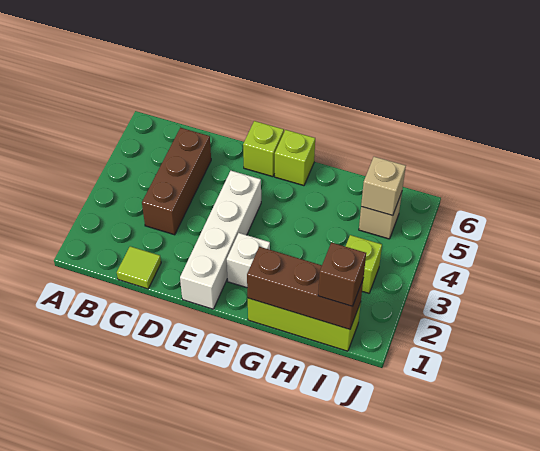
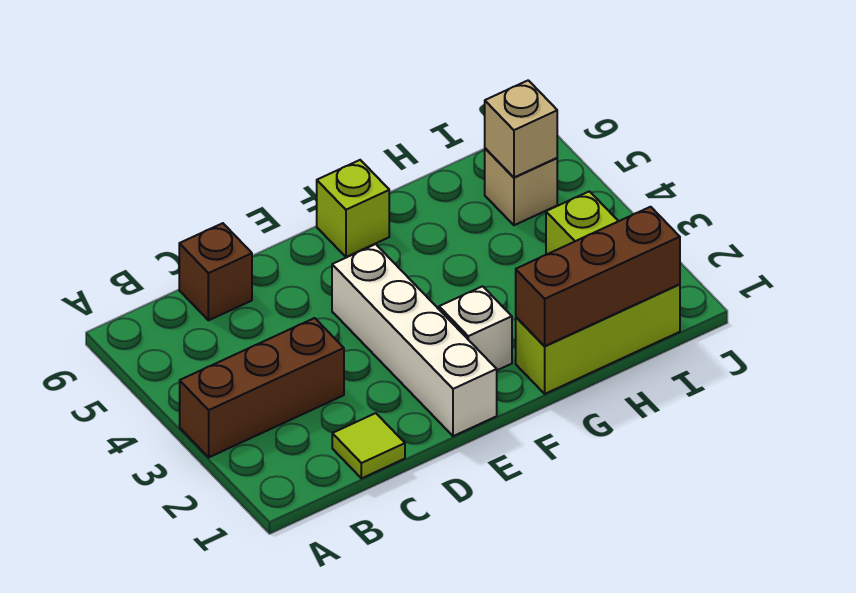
brown brick C3:C5 level 1 -> brown brick A3:C3 level 1
lime brick E6 level 1 -> none
brown brick I1 level 3 -> brown brick C6 level 1

